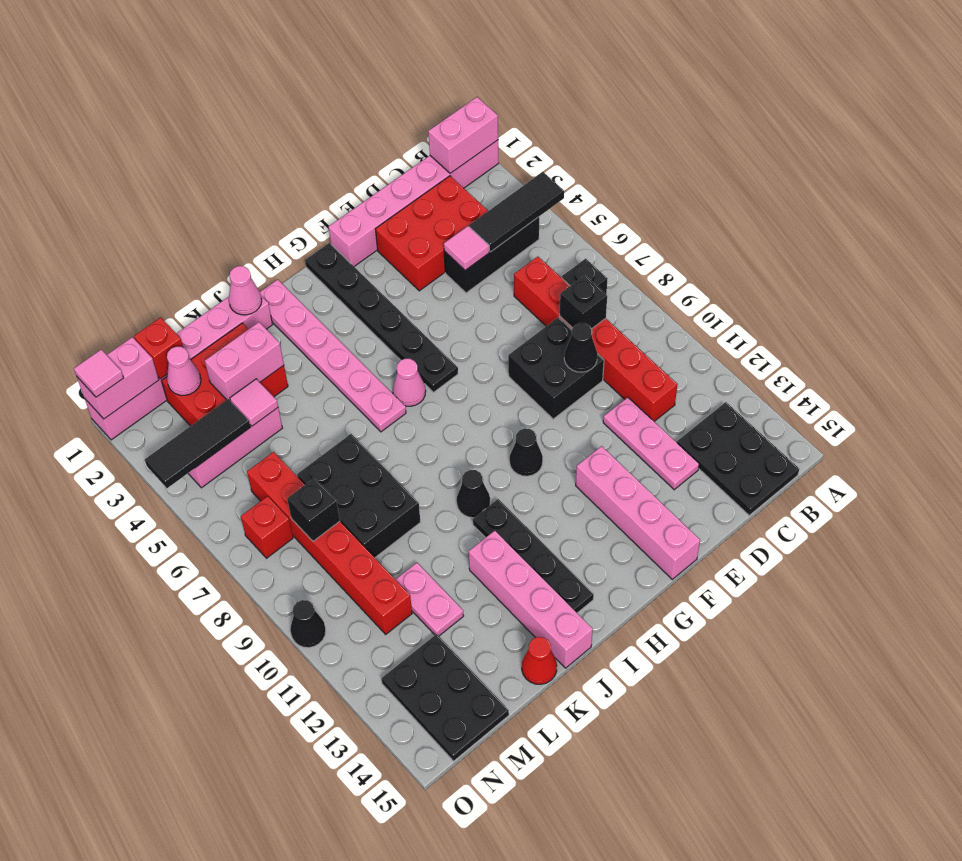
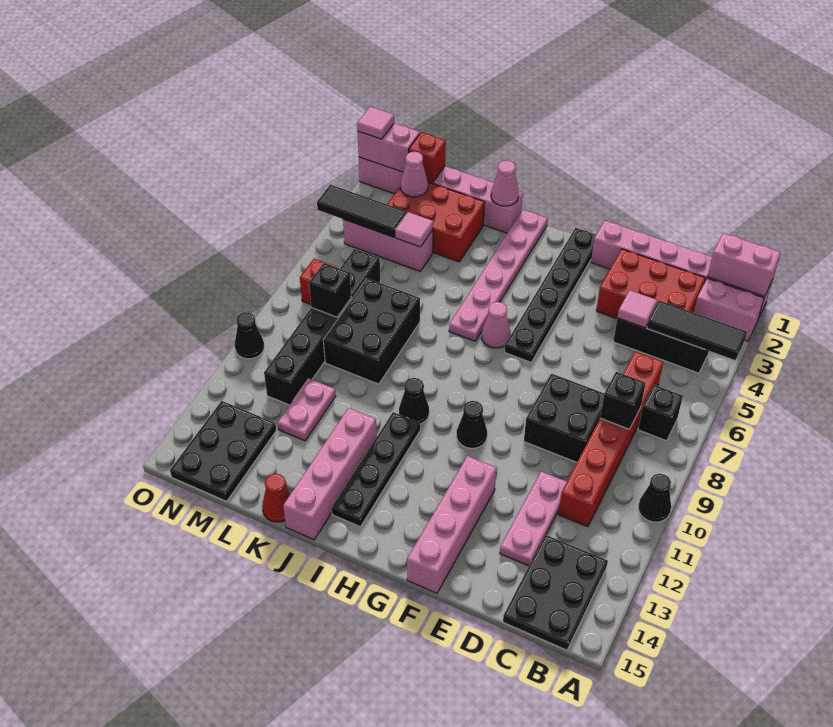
black cone D9 level 2 -> black cone A10 level 1
pink brick K3:L3 level 2 -> pink brick A2:B2 level 1
red brick M6:M11 level 1 -> black brick M6:M11 level 1

